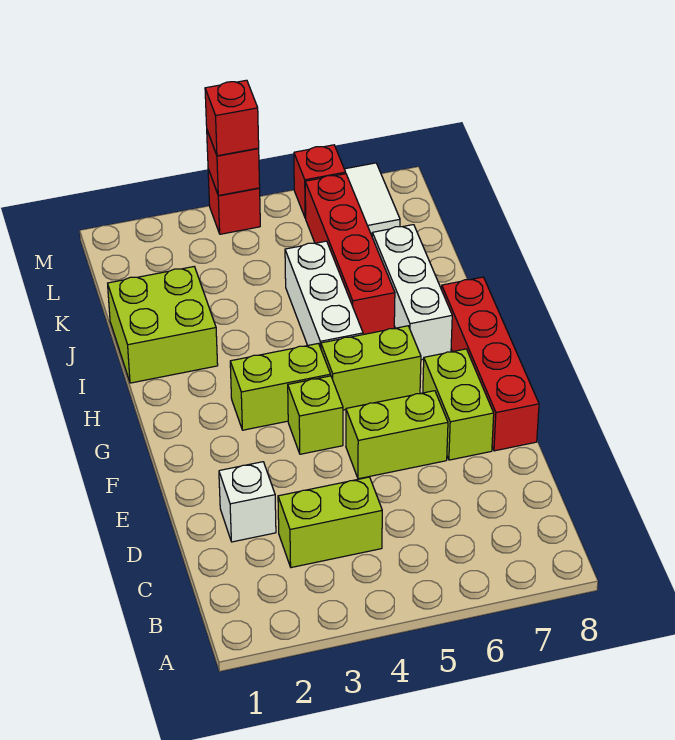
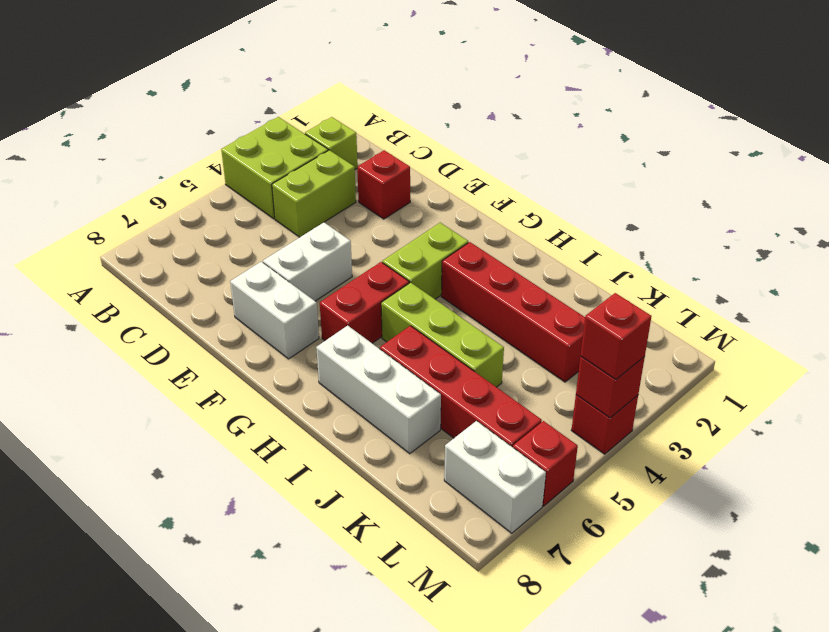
white brick D2 level 1 -> red brick D2 level 1
lime brick E5:E6 level 1 -> white brick E5:E6 level 1
lime brick E7:F7 level 1 -> white brick E7:F7 level 1
red brick E8:H8 level 1 -> red brick H3:K3 level 1
lime brick F4 level 1 -> lime brick B2 level 1
lime brick G5:G6 level 1 -> red brick G5:G6 level 1
white brick H5:J5 level 1 -> lime brick H5:J5 level 1
lime brick I1:J2 level 1 -> lime brick A3:B4 level 1
white tile L7:M7 level 1 -> white brick L7:M7 level 1

